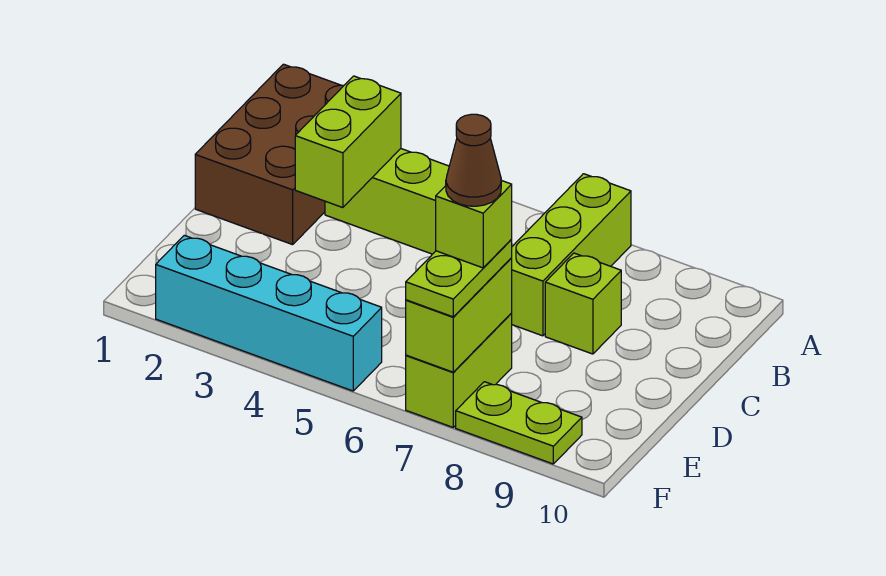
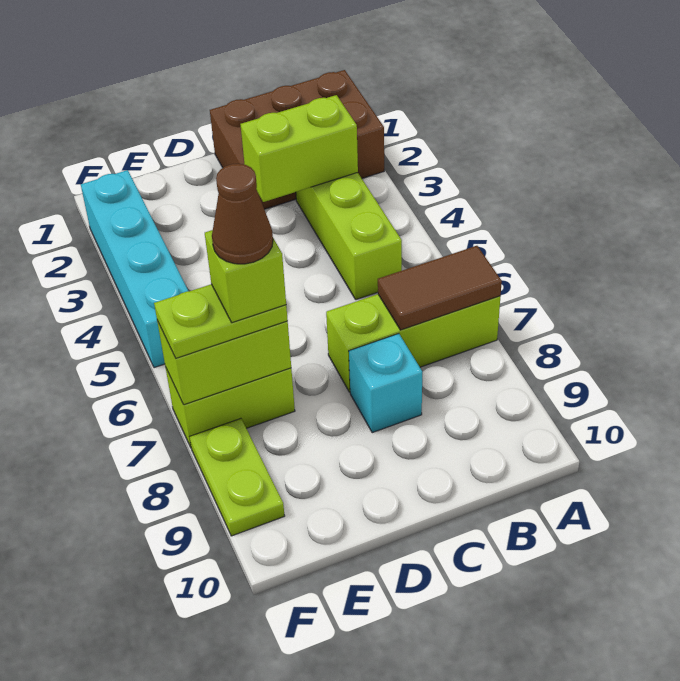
none -> brown tile A7:B7 level 2
lime brick C8 level 1 -> cyan brick C8 level 1

